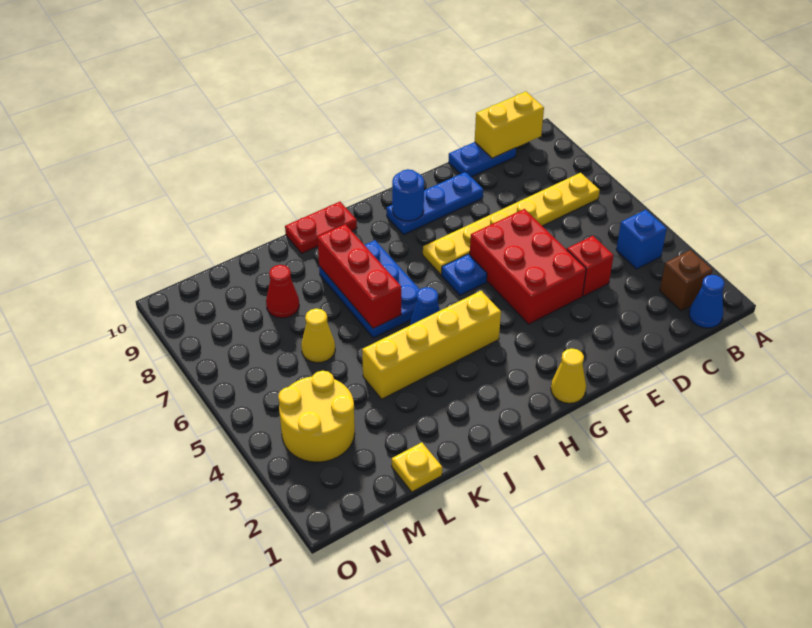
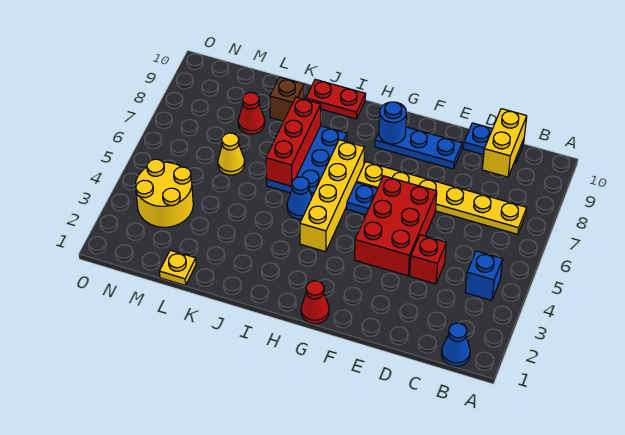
brown brick B2 level 1 -> brown brick K9 level 1
yellow brick B10:C10 level 2 -> yellow brick C9:C10 level 2
yellow cone G1 level 1 -> red cone G1 level 1
yellow brick H4:K4 level 1 -> yellow brick H4:H7 level 1

